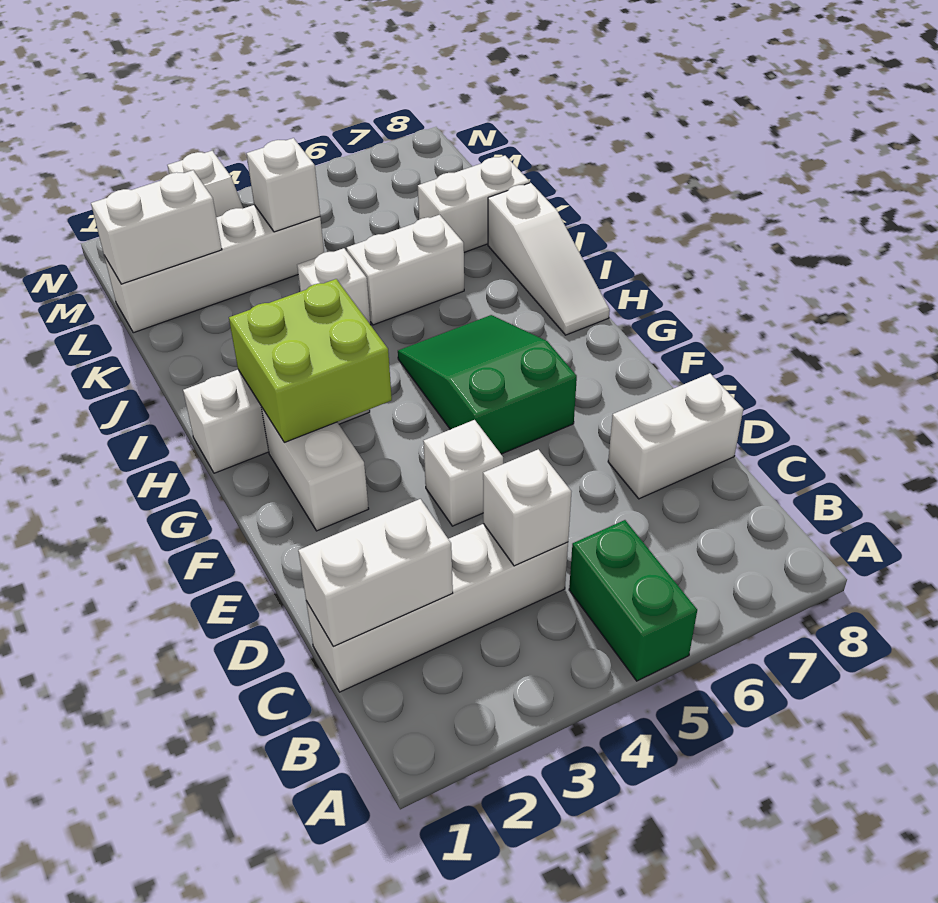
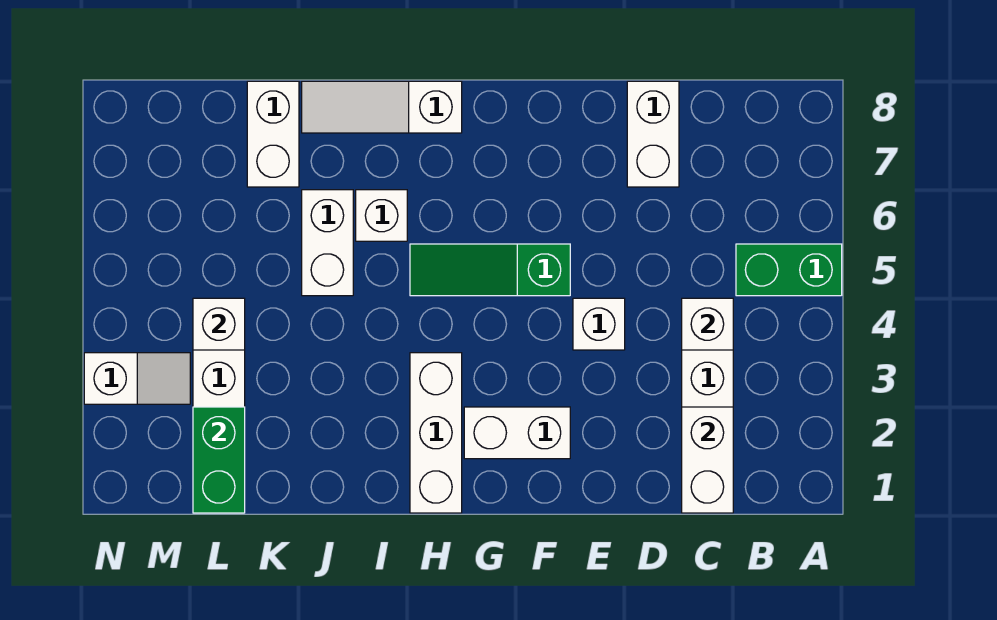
green slope F5:H6 level 1 top F -> green slope F5:H5 level 1 top F
lime brick G2:H3 level 2 -> none
white slope H8:J8 level 1 top J -> white slope H8:J8 level 1 top H
white brick J4 level 1 -> white brick I6 level 1
white brick L1:L2 level 2 -> green brick L1:L2 level 2

